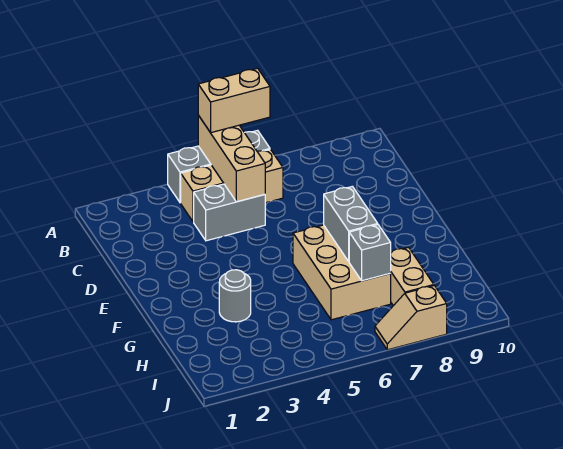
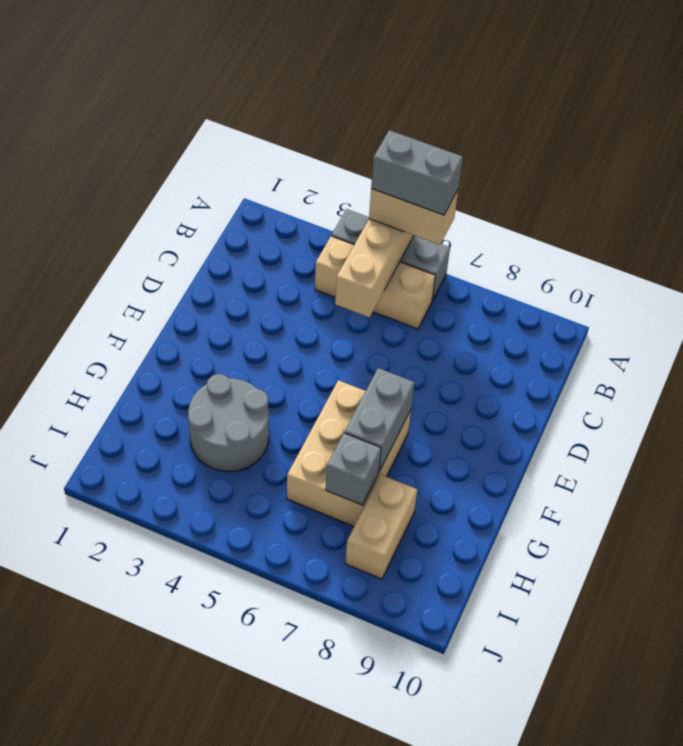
grey brick C4:C5 level 1 -> grey brick A5:A6 level 4
grey round brick G3 level 1 -> grey round brick G3:H4 level 1
tan slope J7:J8 level 1 top 8 -> none

